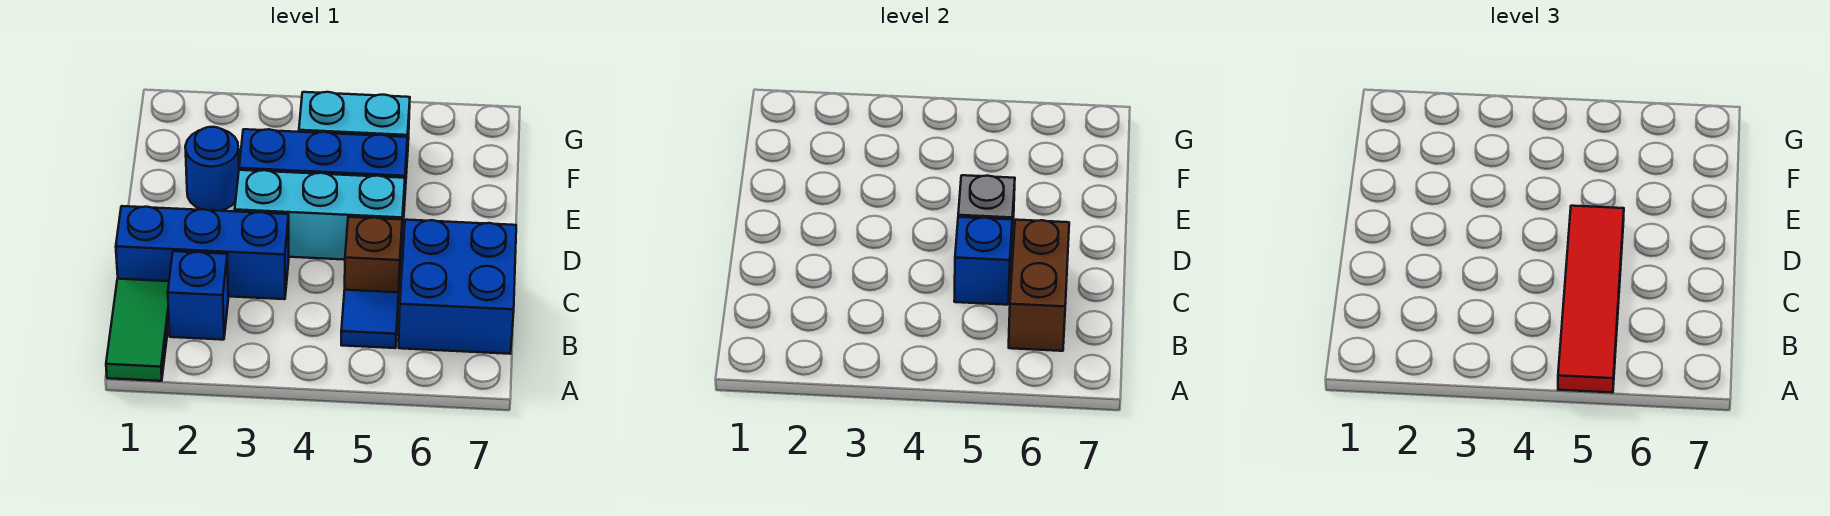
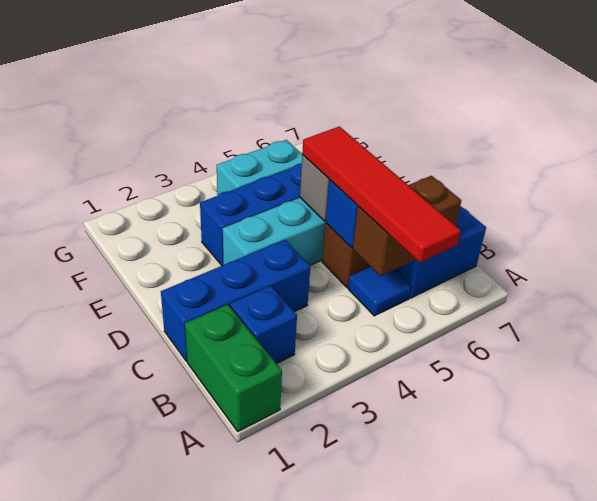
green tile A1:B1 level 1 -> green brick A1:B1 level 1
brown brick B6:C6 level 2 -> brown brick B5:B6 level 2
blue round brick E2 level 1 -> none

